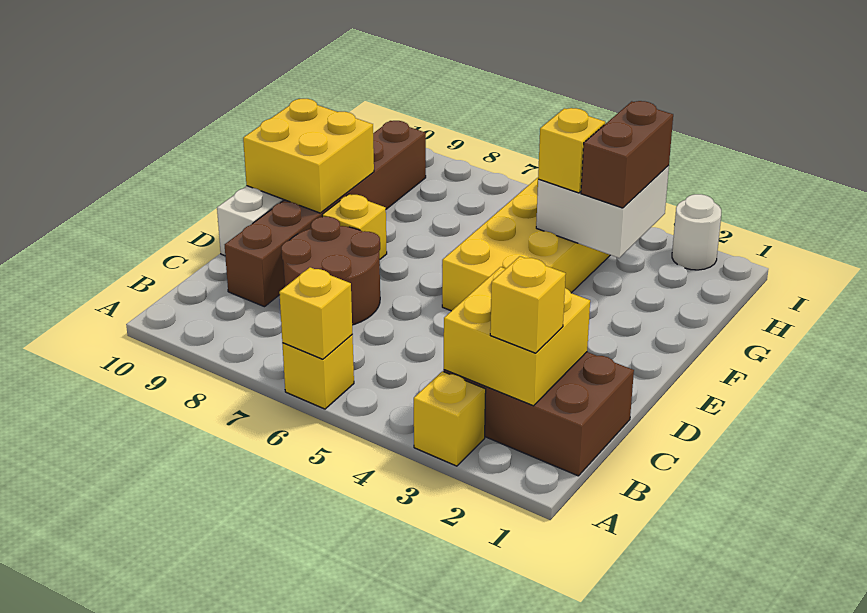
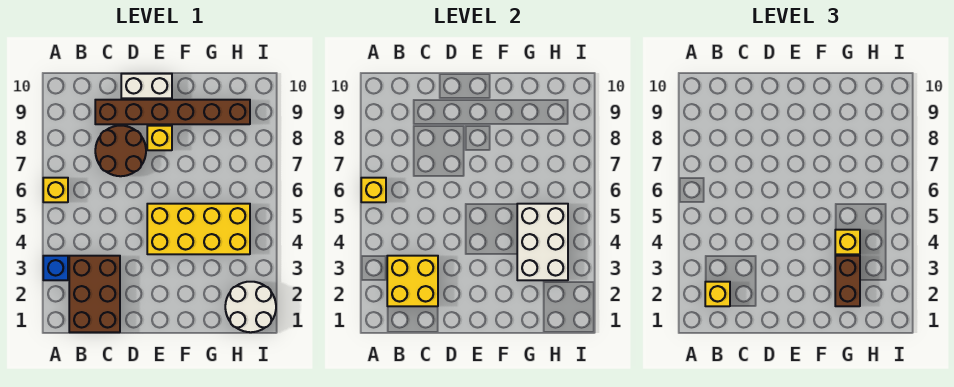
yellow brick A3 level 1 -> blue brick A3 level 1
yellow brick E9:F10 level 2 -> none
white brick G3:H4 level 2 -> white brick G3:H5 level 2
brown brick G3:H3 level 3 -> brown brick G2:G3 level 3
white round brick I2 level 1 -> white round brick H1:I2 level 1

